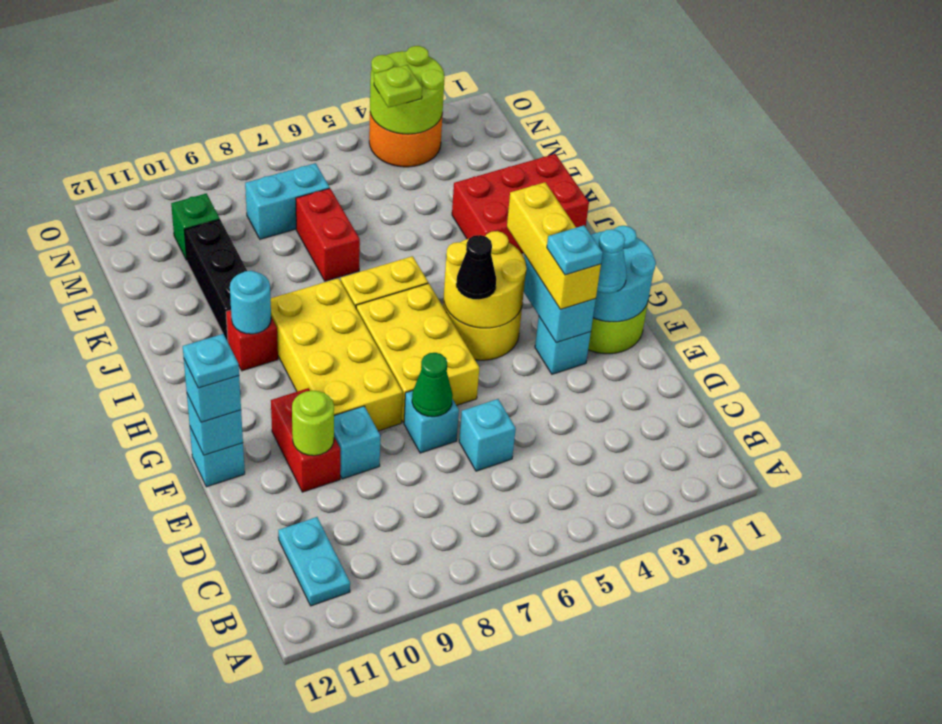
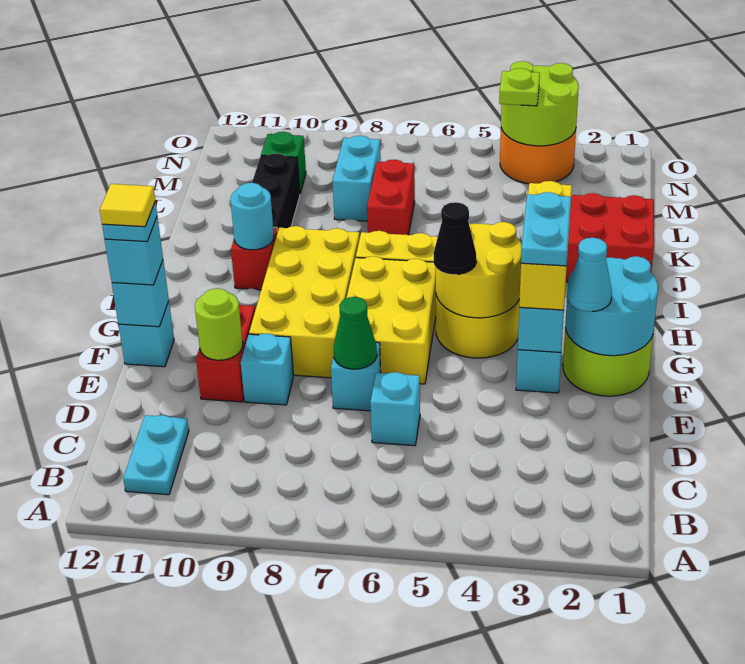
cyan plate F3 level 4 -> cyan plate F3:G3 level 4
none -> yellow tile F12 level 5
cyan brick M7:M8 level 1 -> cyan brick L8:M8 level 1

